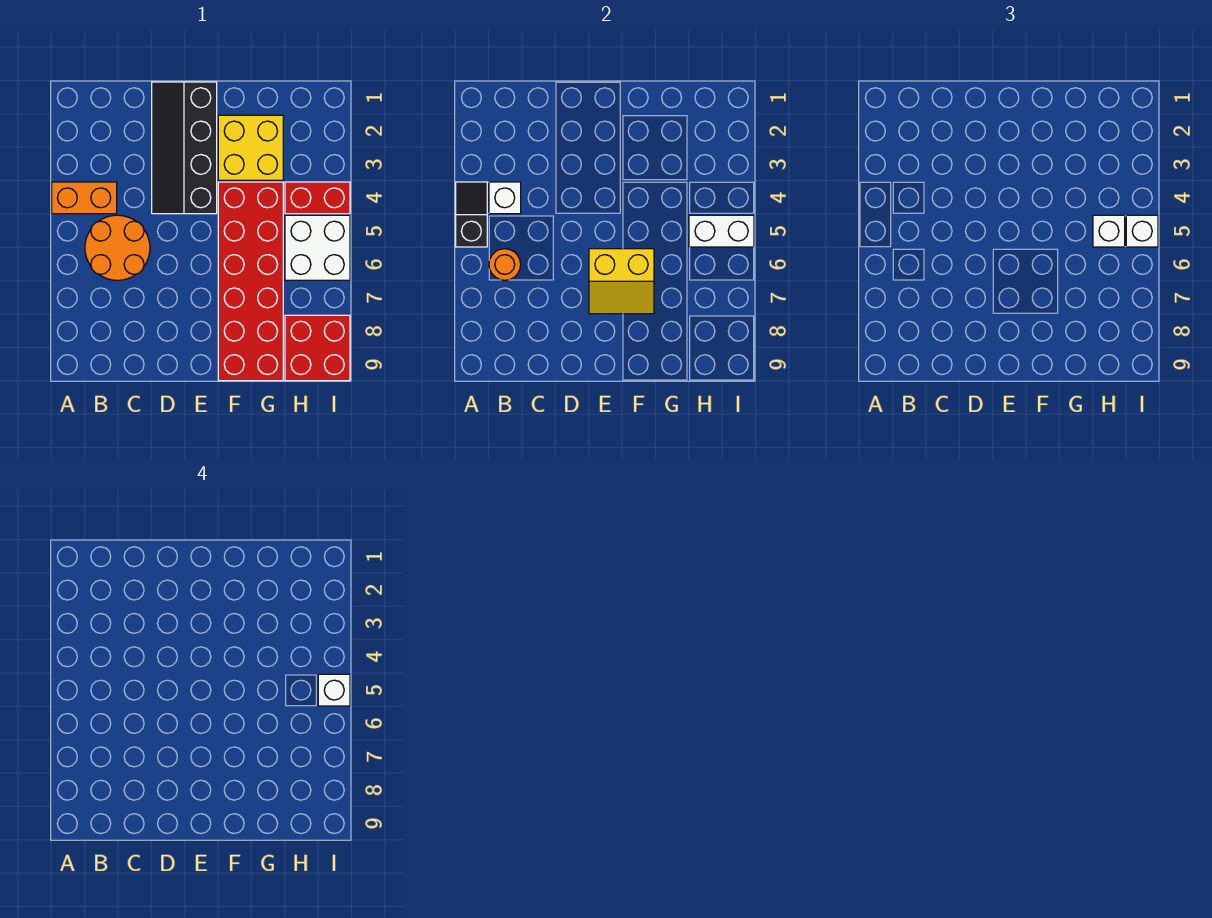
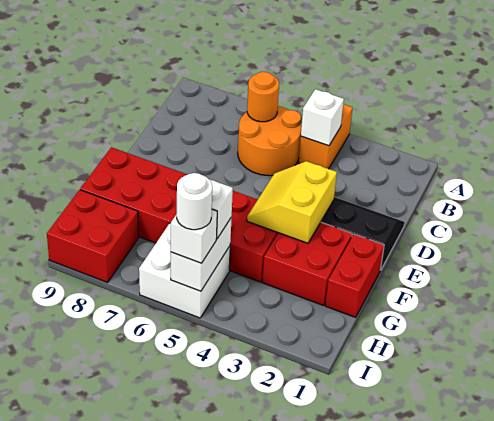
black slope A4:A5 level 2 top 5 -> none
yellow slope E6:F7 level 2 top 6 -> yellow slope E3:F4 level 2 top 3
yellow brick F2:G3 level 1 -> red brick F2:G3 level 1
red brick H4:I4 level 1 -> red brick F1:G1 level 1
white brick I5 level 4 -> white round brick I5 level 4

